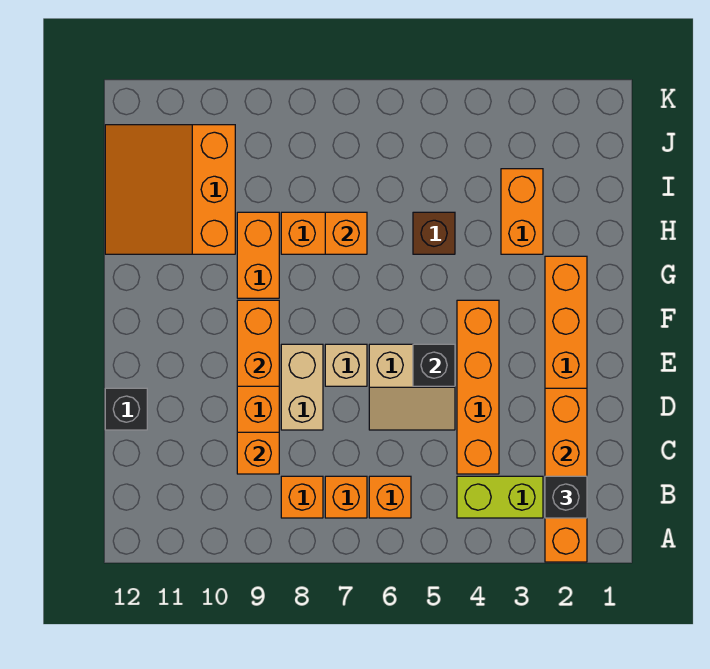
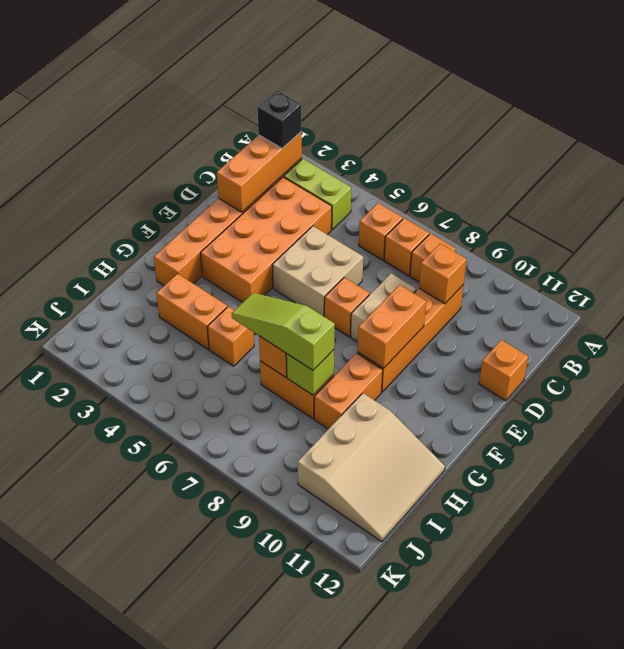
orange brick A2:D2 level 2 -> orange brick B2:D2 level 2
orange brick C4:F4 level 1 -> orange brick C3:F4 level 1
tan slope D5:E6 level 1 top E -> tan brick D5:E6 level 1
black brick D12 level 1 -> orange brick D12 level 1
black brick E5 level 2 -> none
tan brick E7 level 1 -> orange brick E7 level 1
orange brick H3:I3 level 1 -> orange brick H3:H4 level 1
brown brick H5 level 1 -> orange brick H5 level 1
none -> lime slope H6:H8 level 3 top 8
none -> lime brick H8 level 2
orange slope H10:J12 level 1 top 10 -> tan slope H10:J12 level 1 top 10

